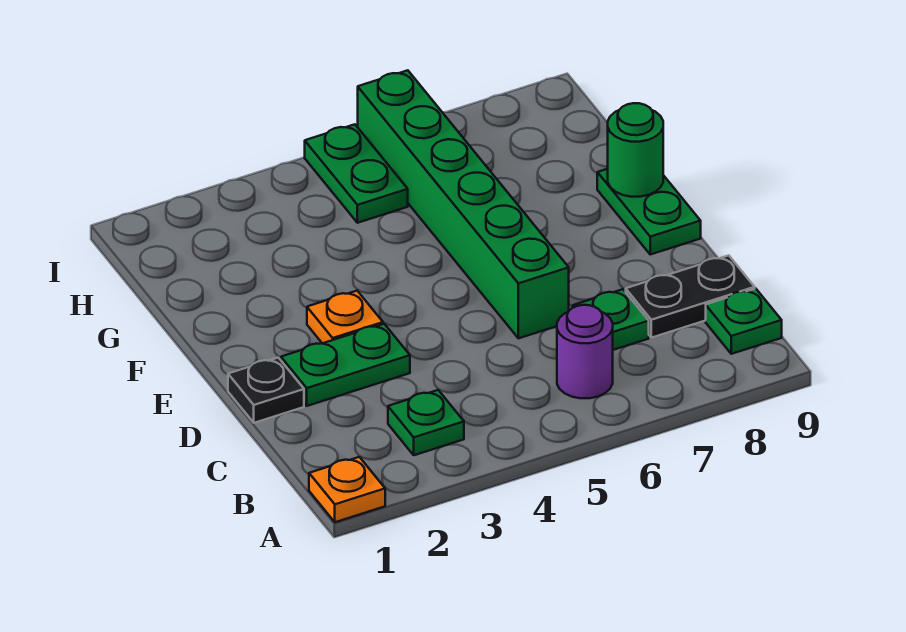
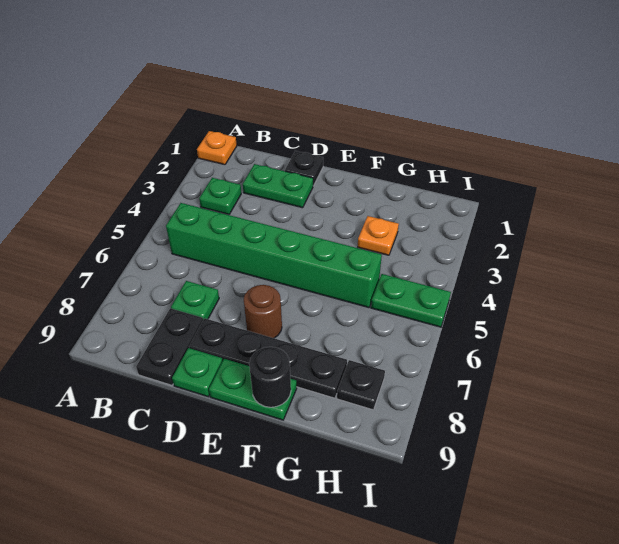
purple round brick B6 level 1 -> none
green plate B9 level 1 -> green plate D9 level 1
green plate D2:D3 level 1 -> green plate C2:D2 level 1
green brick D6:I6 level 1 -> green brick B5:G5 level 1
none -> black plate D8:G8 level 1
orange plate E3 level 1 -> orange plate G3 level 1
none -> brown round brick E7 level 1
green round brick F9 level 2 -> black round brick F9 level 2
none -> black plate H8 level 1

